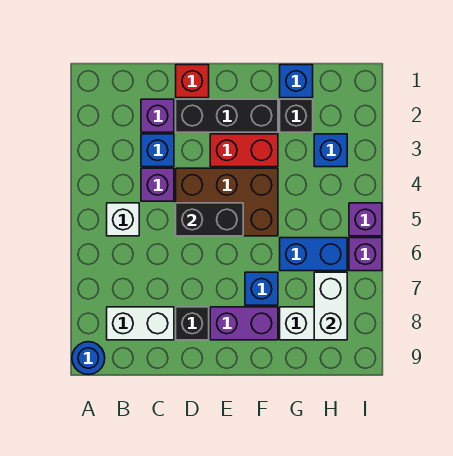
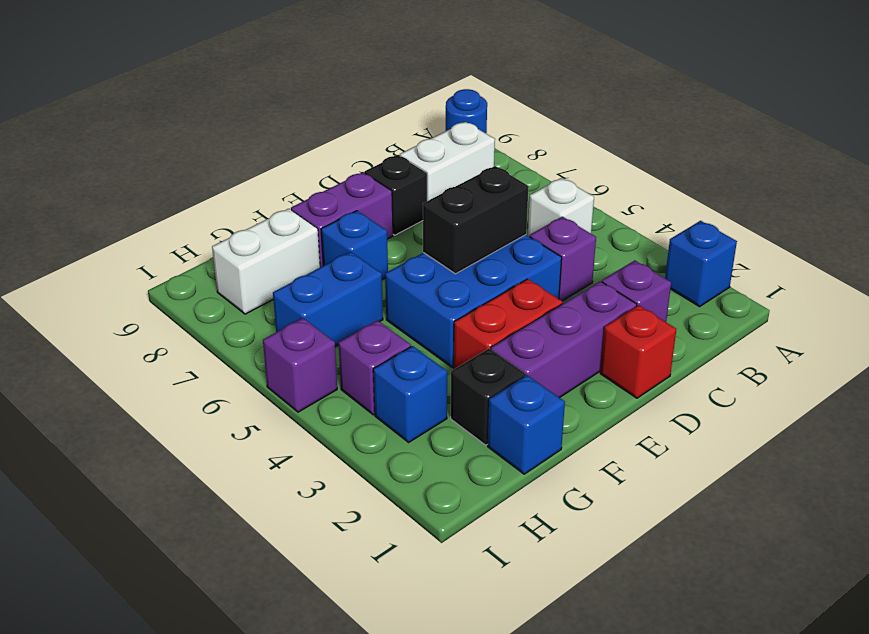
blue brick C3 level 1 -> blue brick A2 level 1
black brick D2:F2 level 1 -> purple brick D2:F2 level 1
brown brick D4:F5 level 1 -> blue brick D4:F5 level 1
white brick H7:H8 level 2 -> none
purple brick I6 level 1 -> purple brick H4 level 1

